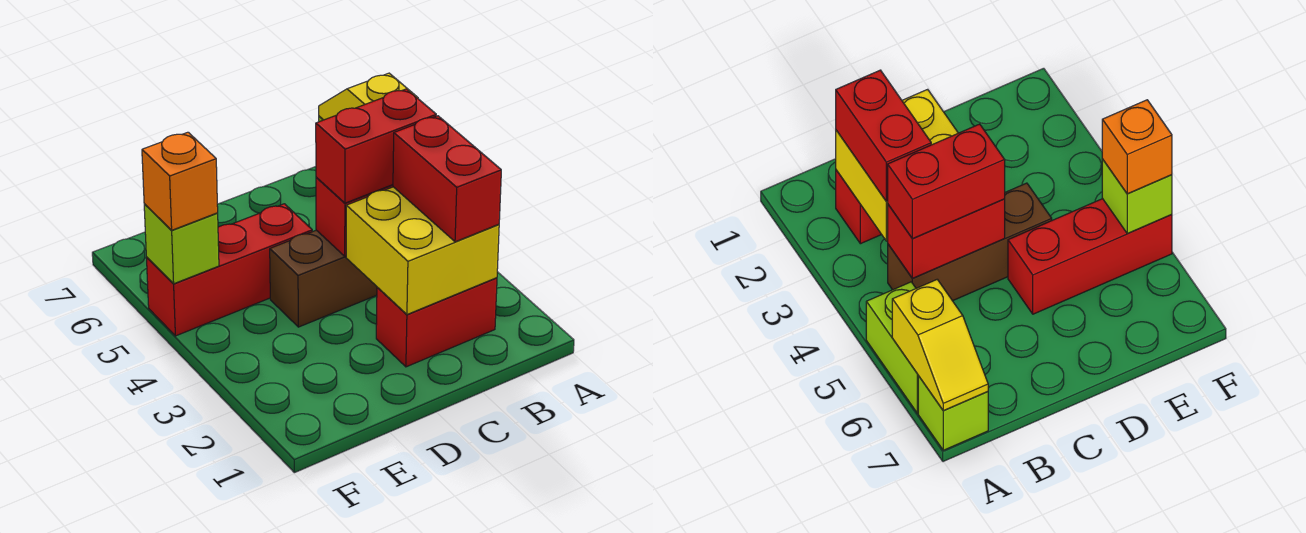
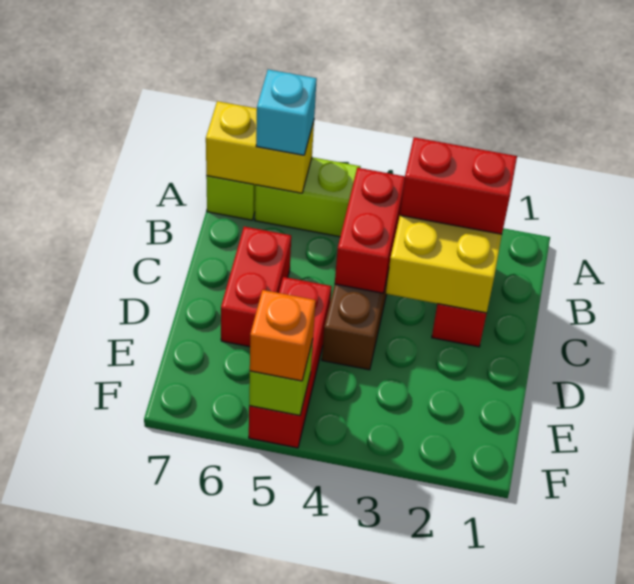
yellow slope A6:A7 level 2 top 6 -> yellow brick A6:A7 level 2
none -> cyan brick A6 level 3
red brick B4:C4 level 3 -> red brick C6:D6 level 1

